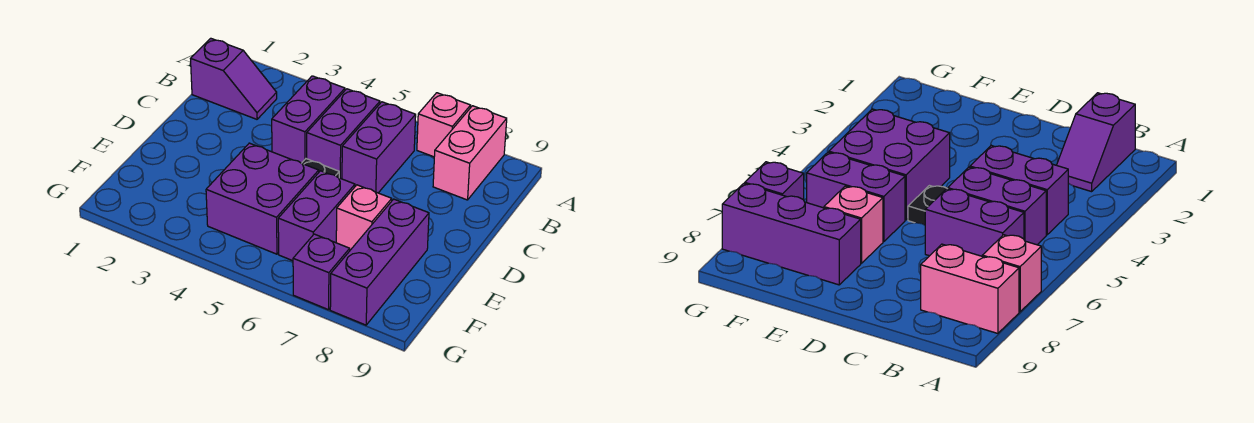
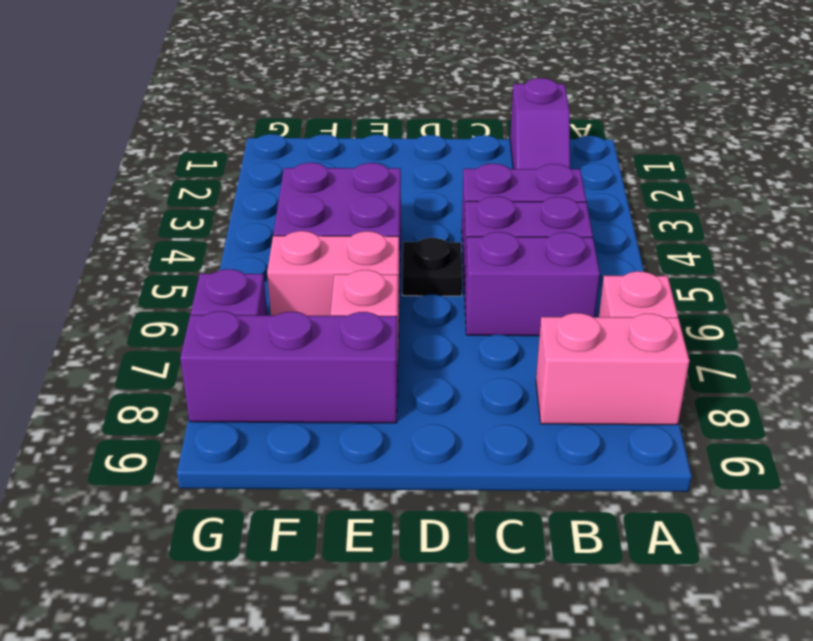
purple brick E6:F6 level 1 -> pink brick E6:F6 level 1

